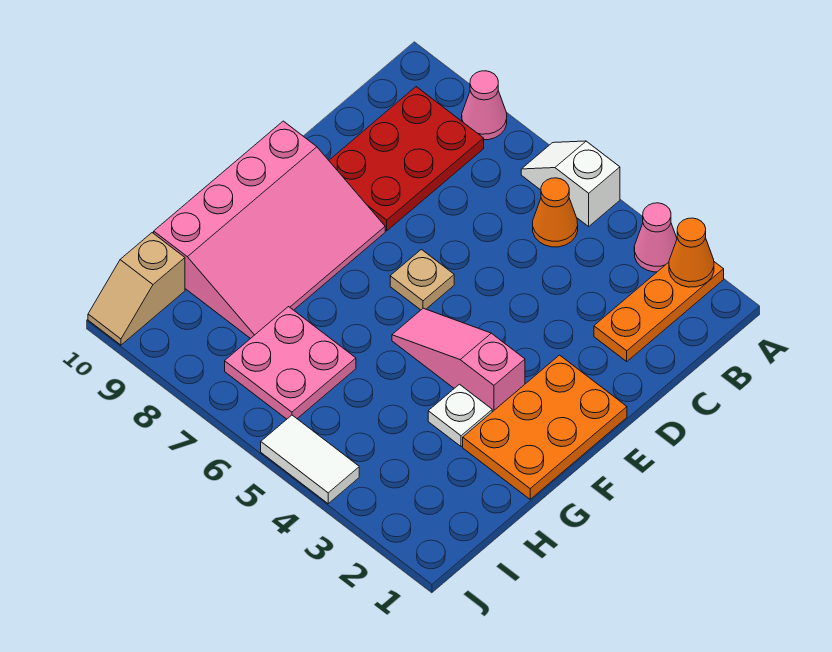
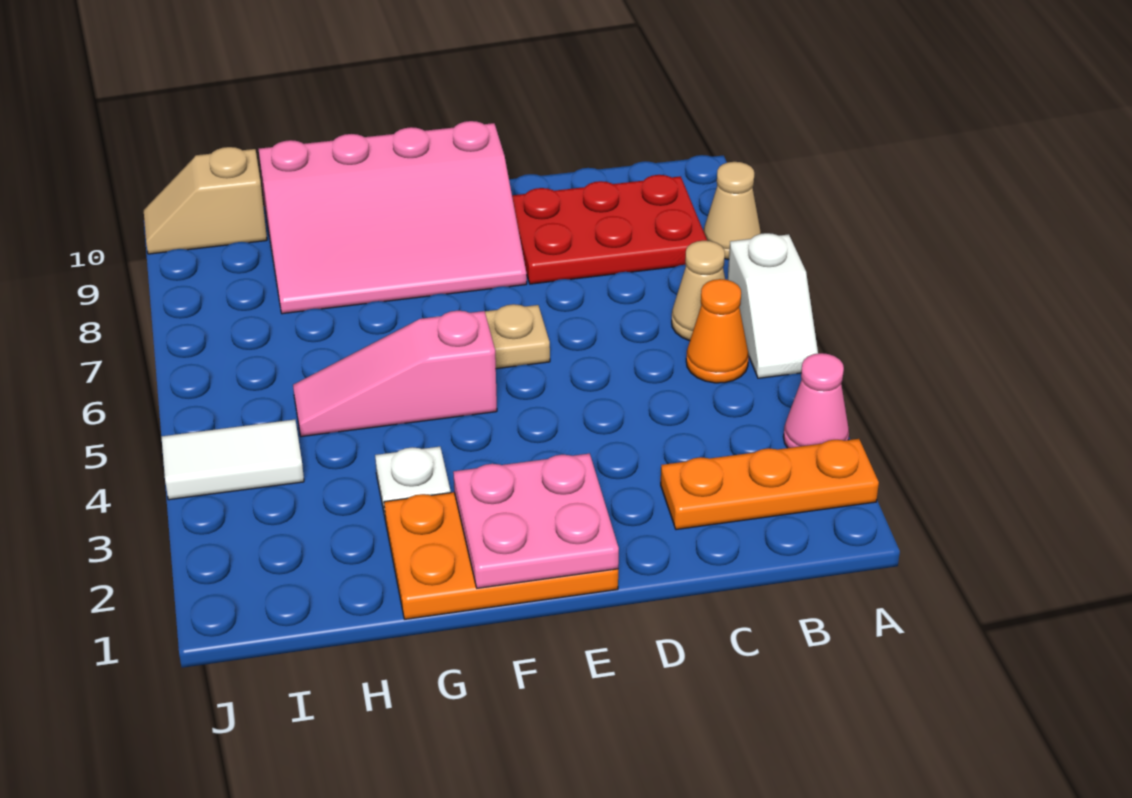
orange cone A2 level 2 -> none
white slope A5:A6 level 1 top 5 -> white slope A5:A6 level 1 top 6
pink cone A8 level 1 -> tan cone A8 level 1
none -> tan cone B6 level 1
pink slope F3:F5 level 1 top 3 -> pink slope F5:H5 level 1 top F
pink plate H6:I7 level 1 -> pink plate E1:F2 level 2
white tile J4:J5 level 1 -> white tile I4:J4 level 1

